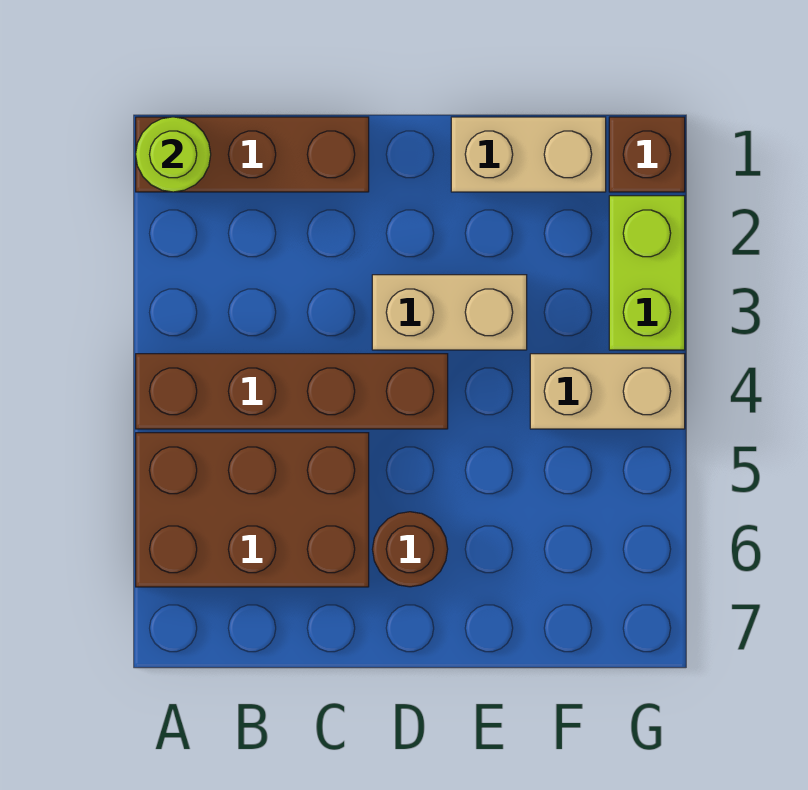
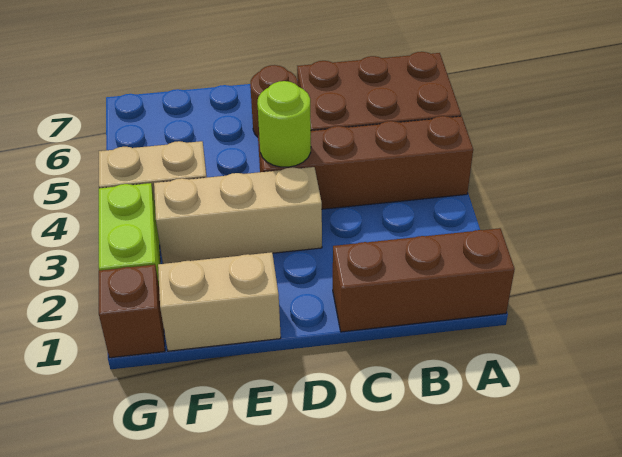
lime round brick A1 level 2 -> lime round brick D4 level 2
tan brick D3:E3 level 1 -> tan brick D3:F3 level 1

